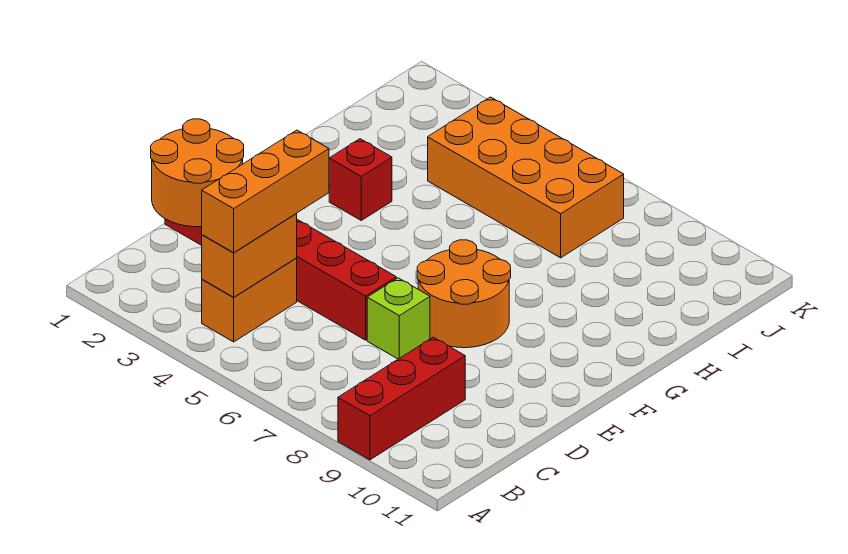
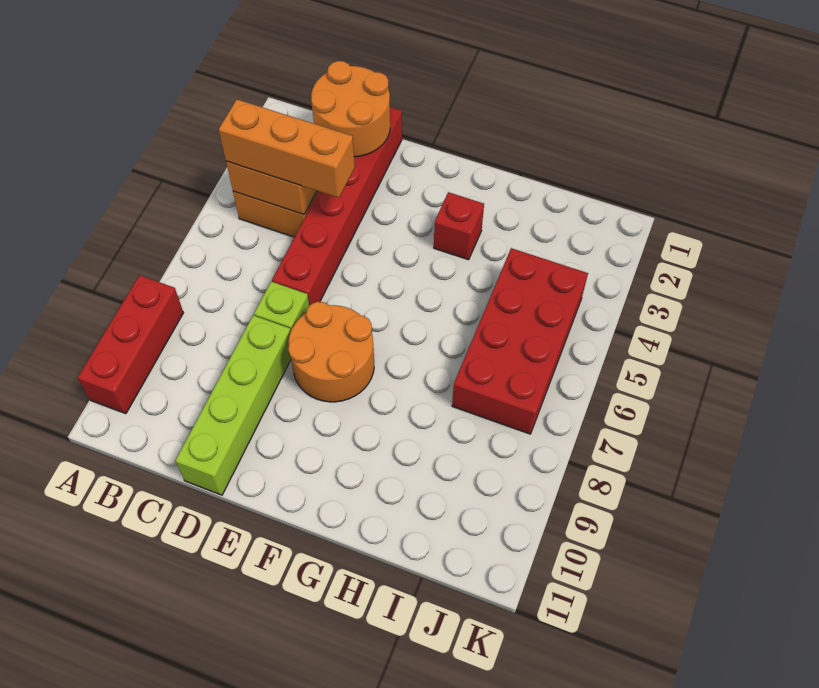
red brick A9:C9 level 1 -> red brick A8:A10 level 1
none -> lime brick D8:D11 level 1
orange brick I4:J7 level 1 -> red brick I4:J7 level 1

